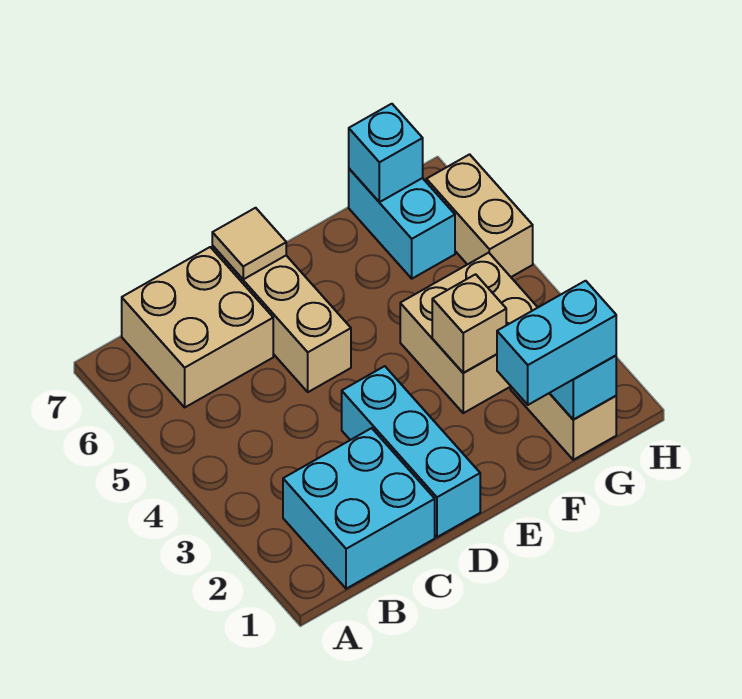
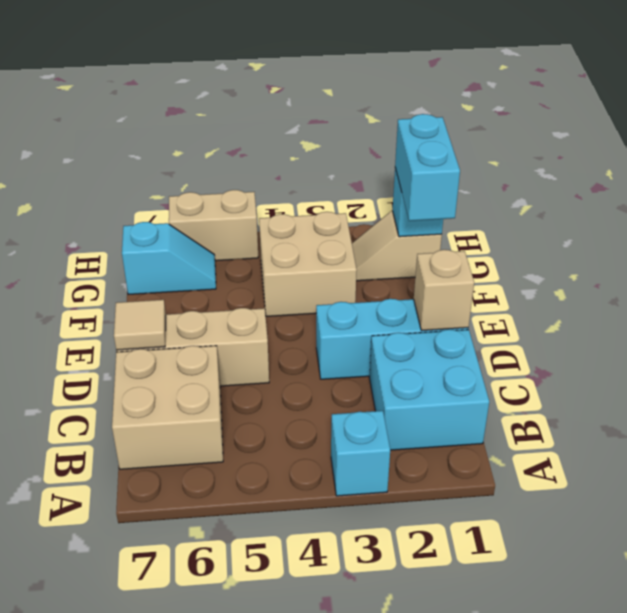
tan brick F3 level 2 -> tan brick D1 level 2
cyan brick G6:G7 level 1 -> cyan slope G6:G7 level 1 top 7
cyan brick G7 level 2 -> cyan brick A3 level 1

